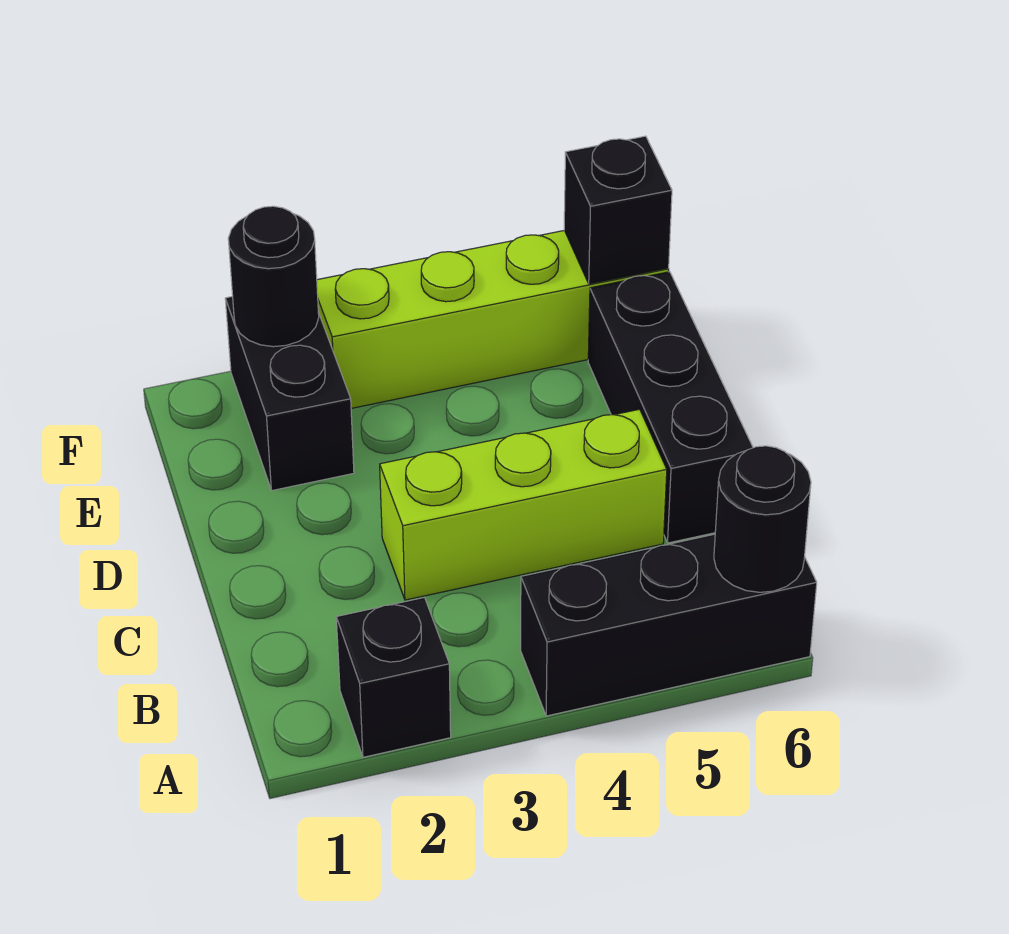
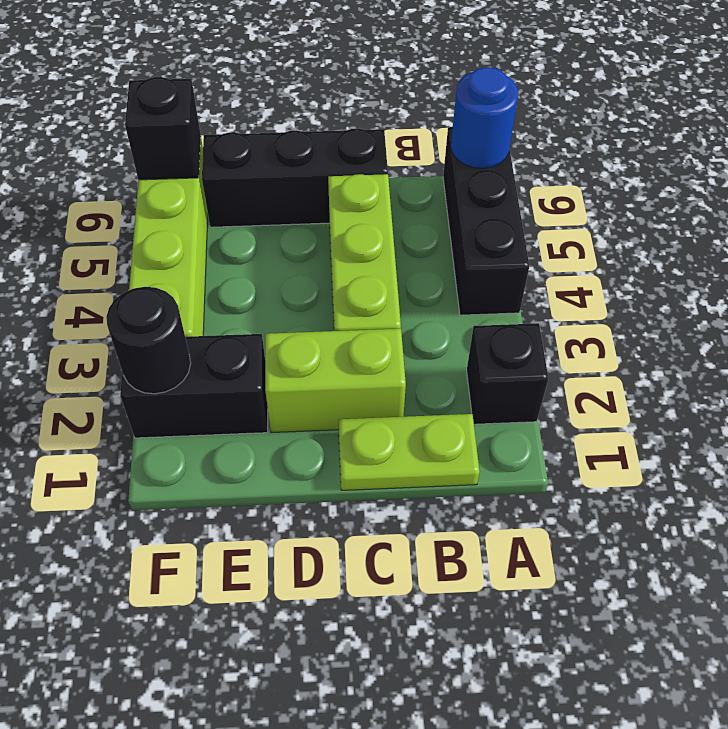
black round brick A6 level 2 -> blue round brick A6 level 2
none -> lime plate B1:C1 level 1
none -> lime brick C2:D2 level 1

